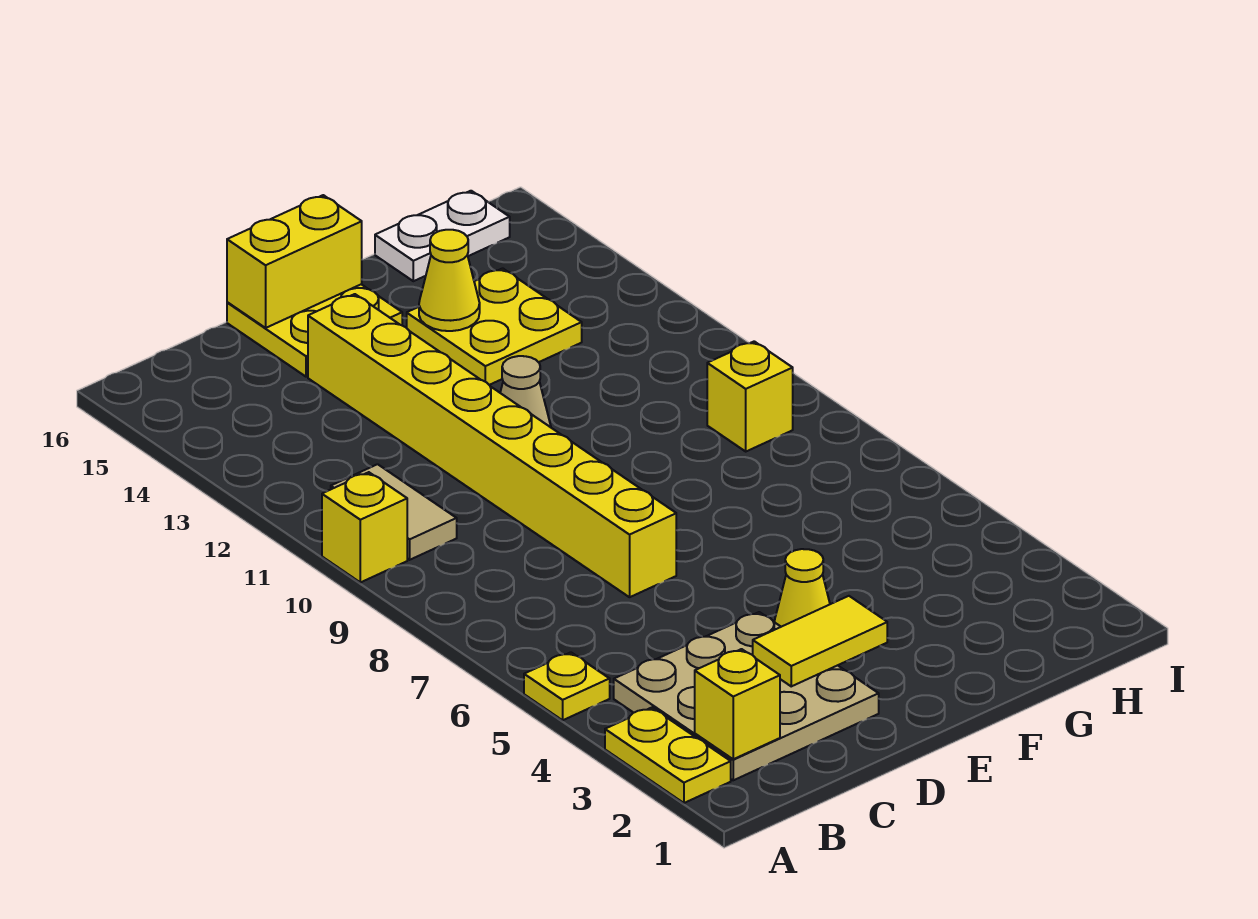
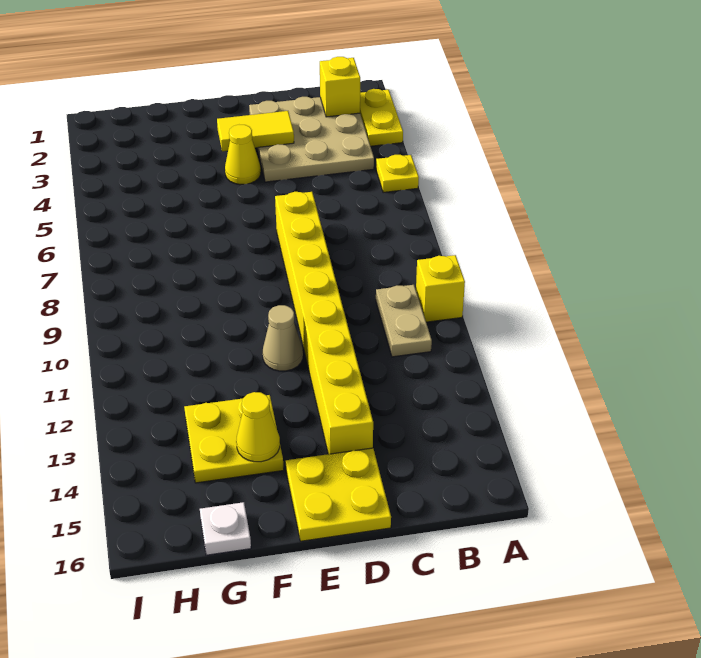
tan tile B10:B11 level 1 -> tan plate B10:B11 level 1
yellow brick D16:E16 level 2 -> none
white plate G16:H16 level 1 -> white plate G16 level 1
yellow brick H9 level 1 -> none

